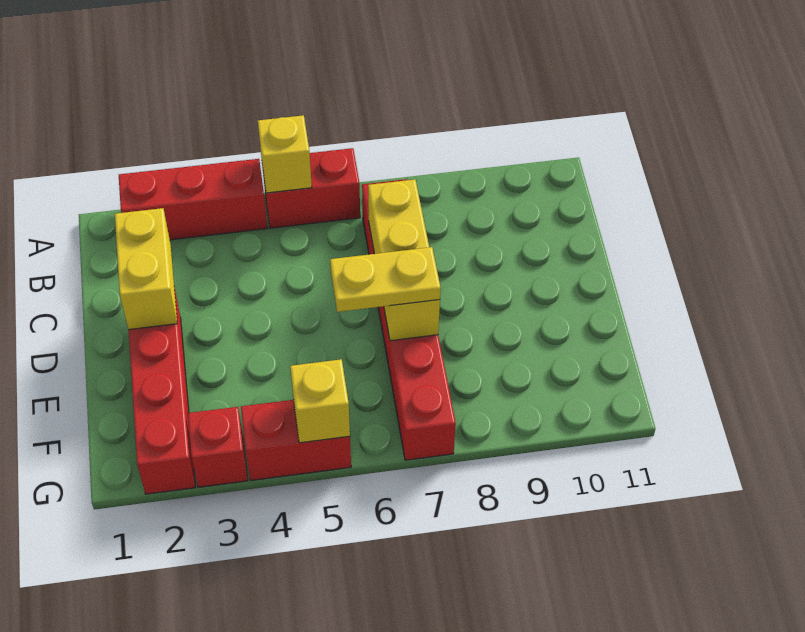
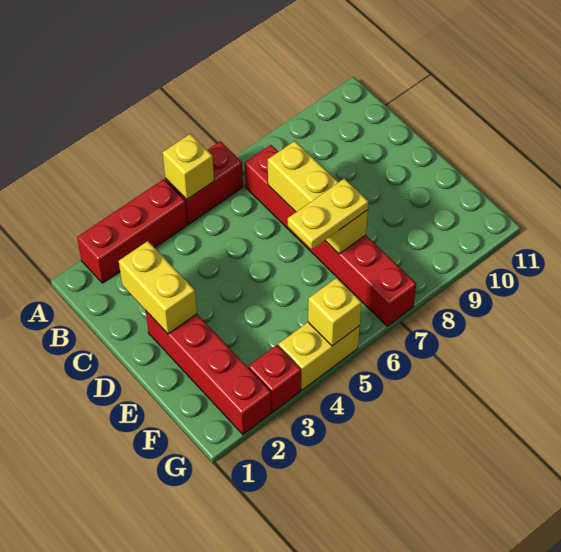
red brick G4:G5 level 1 -> yellow brick G4:G5 level 1

